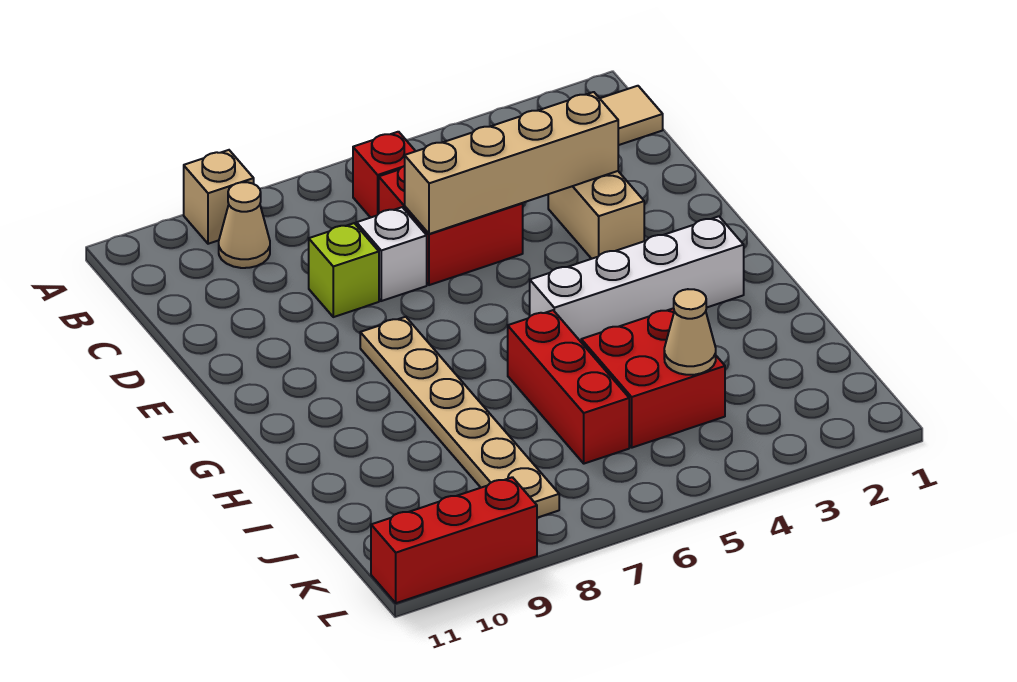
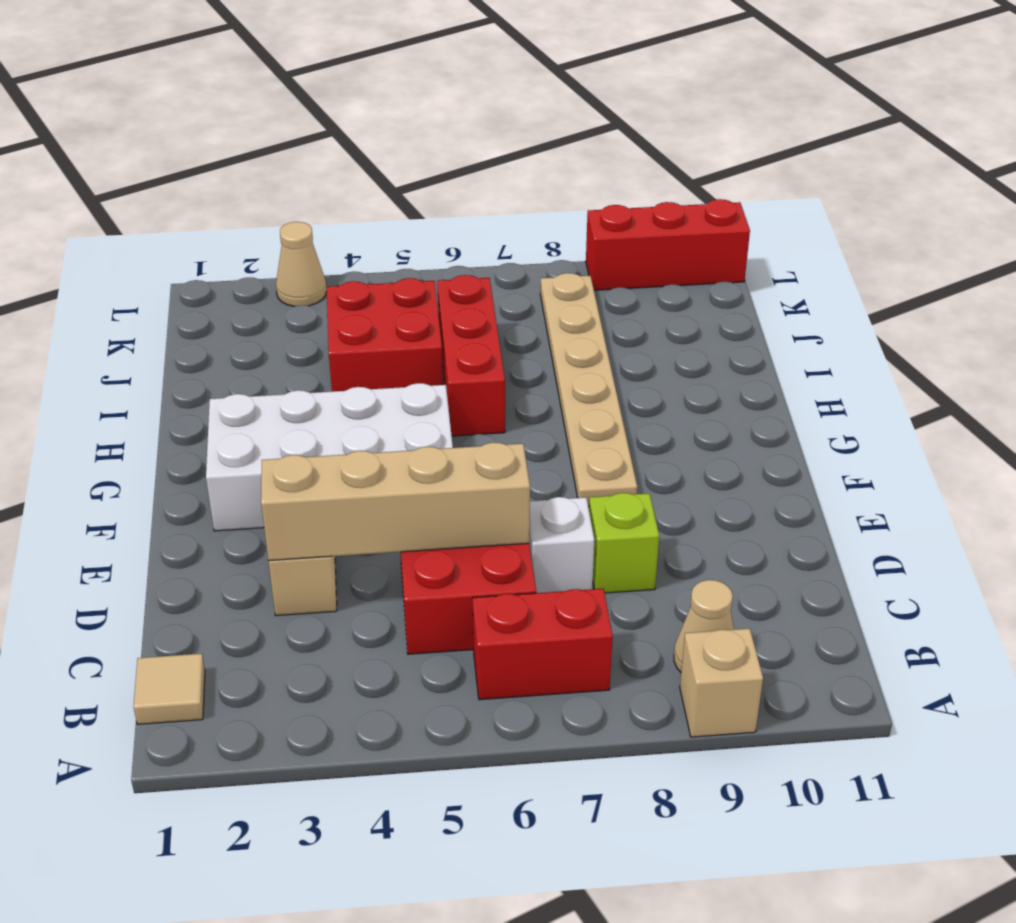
red brick B6 level 1 -> red brick B6:B7 level 1
white brick G2:G5 level 1 -> white brick F2:G5 level 1
tan cone J4 level 2 -> tan cone L3 level 1

